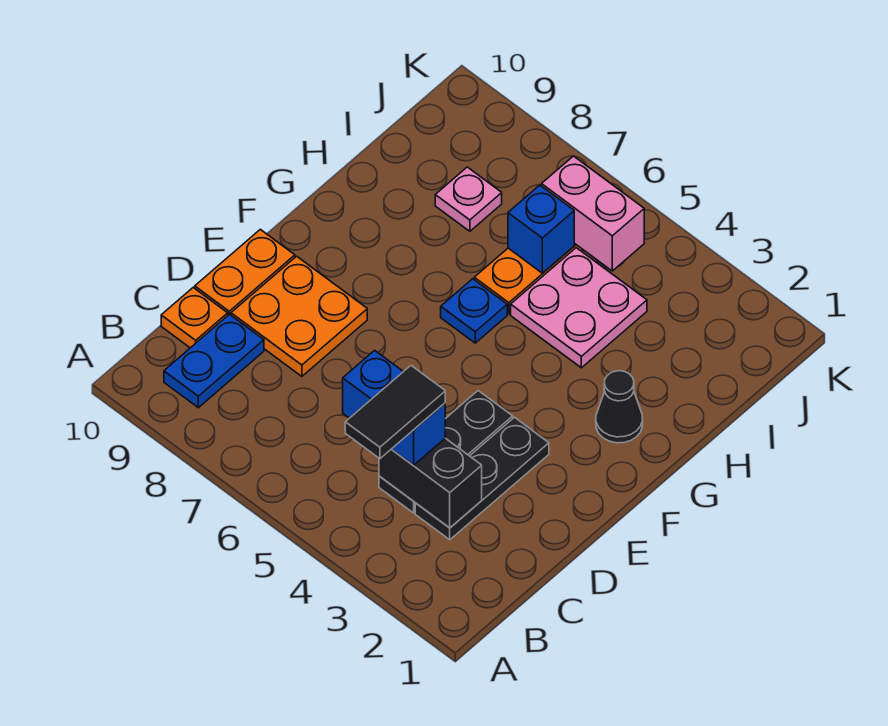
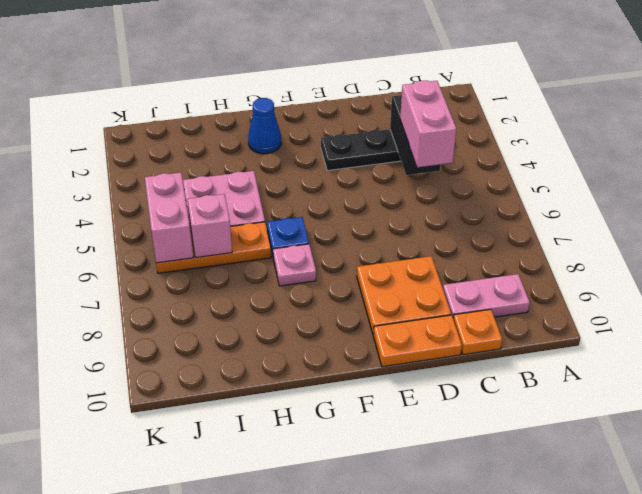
black tile B4:C4 level 4 -> none
blue plate B9:C9 level 1 -> pink plate B9:C9 level 1
black plate C4:E4 level 1 -> none
blue brick C4:C5 level 3 -> pink brick C4:C5 level 3
black cone G2 level 1 -> blue cone G2 level 1
blue brick I6 level 2 -> pink brick I6 level 2
pink plate I8 level 1 -> pink plate G7 level 1

